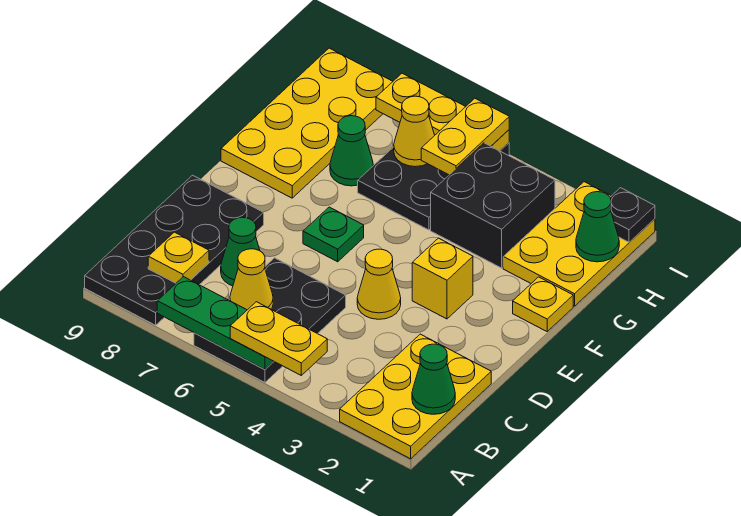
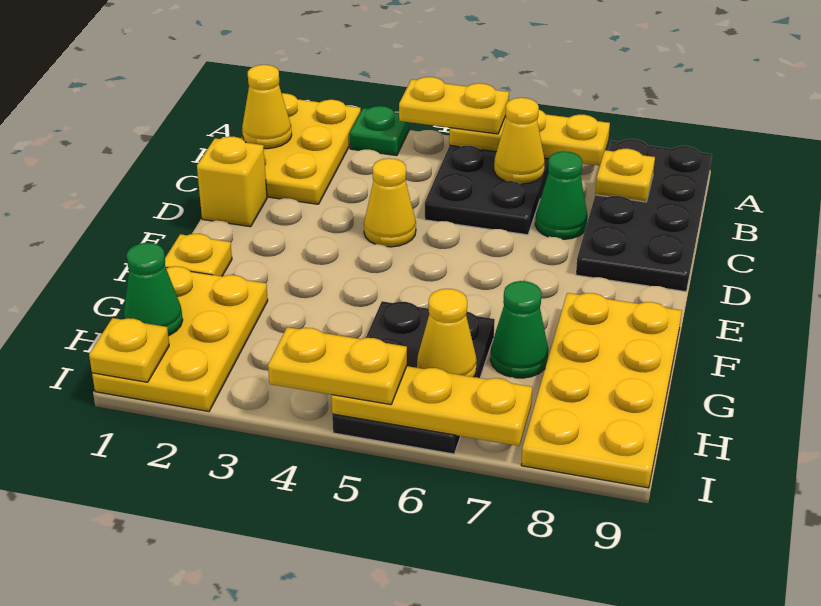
green plate A5:A7 level 2 -> yellow plate A5:A7 level 2
green cone B1 level 2 -> yellow cone B1 level 2
yellow brick E3 level 1 -> yellow brick D1 level 1
green plate E6 level 1 -> green plate A3 level 1
black brick G3:H4 level 1 -> none
yellow plate H5:I5 level 3 -> yellow plate I4:I5 level 3
black plate I1 level 2 -> yellow plate I1 level 2

